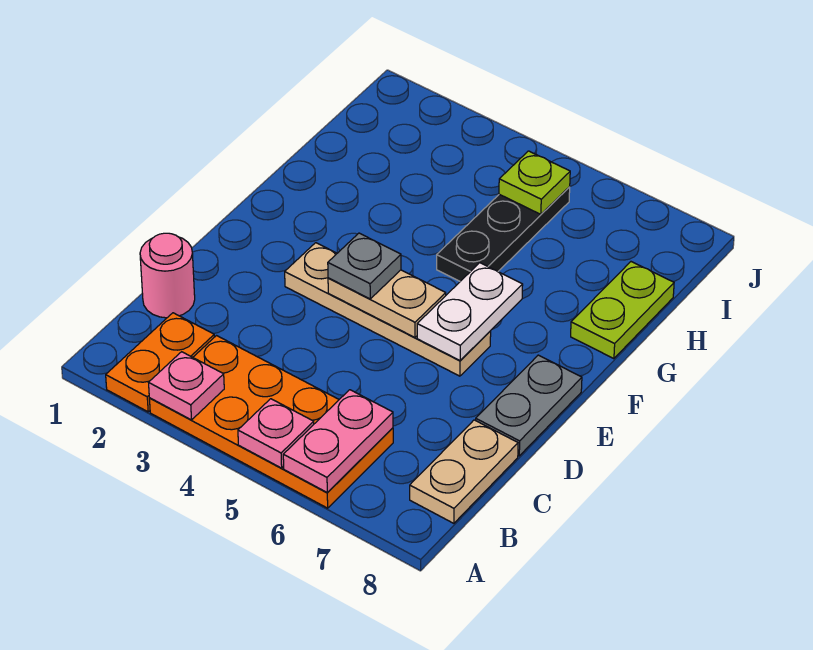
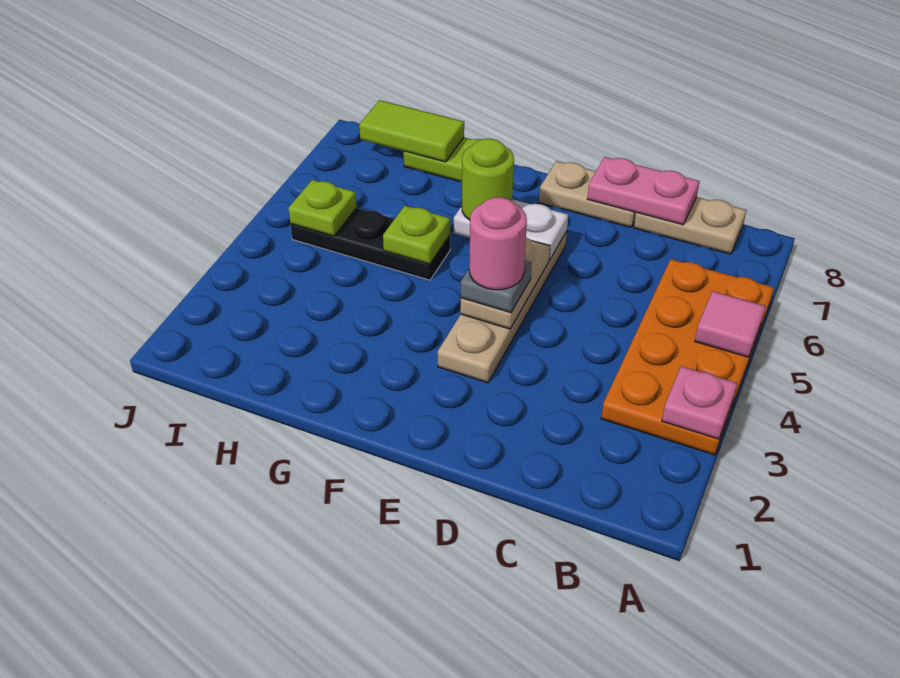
orange plate A2:B2 level 1 -> none
pink plate A5 level 2 -> pink tile A5 level 2
pink plate A6:B6 level 2 -> pink plate C8:D8 level 2
pink round brick C1 level 1 -> pink round brick E4 level 4
grey plate D8:E8 level 1 -> tan plate D8:E8 level 1
none -> lime round brick F6 level 3
none -> lime plate G5 level 2
none -> lime tile H8:I8 level 2

